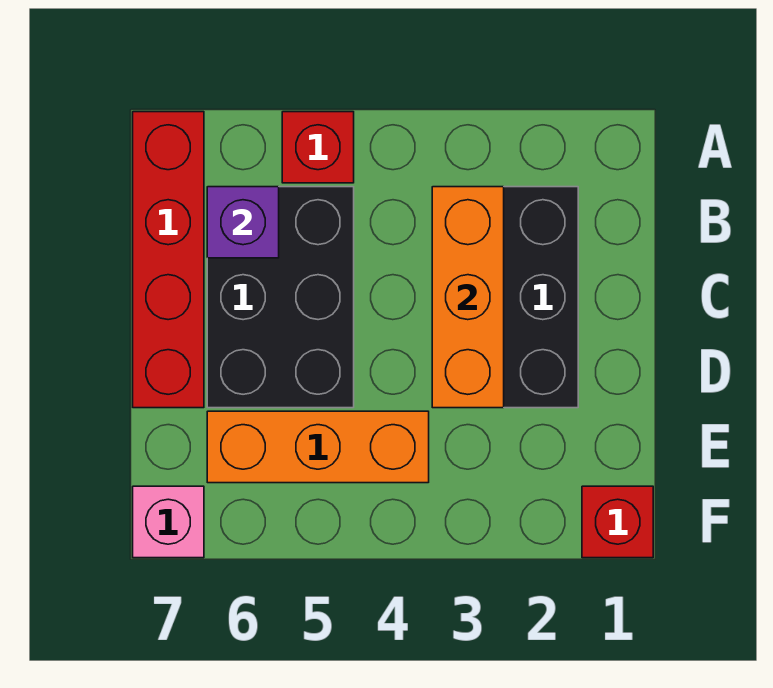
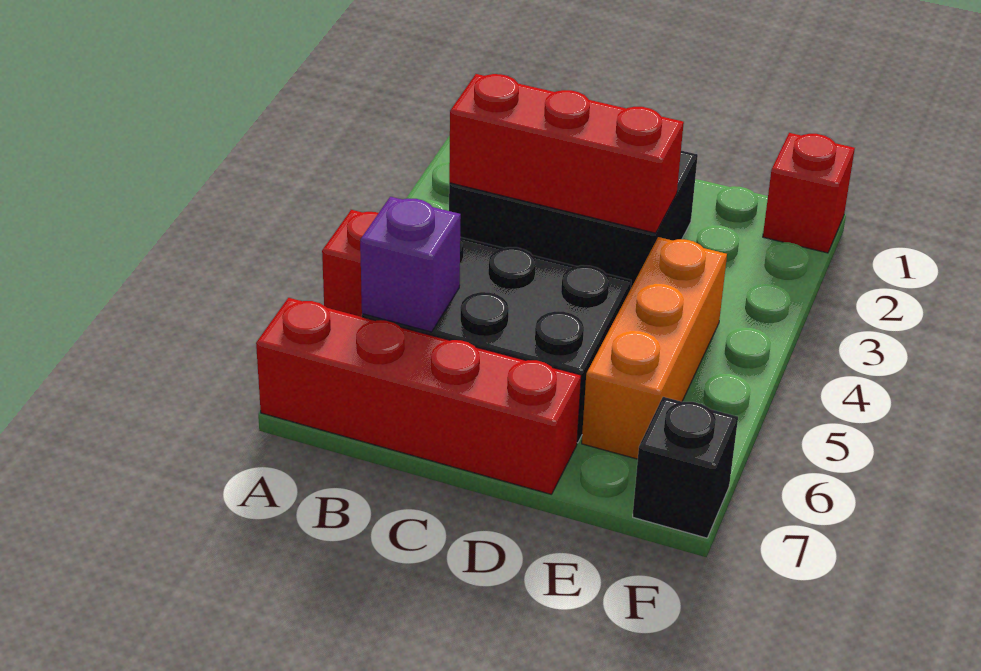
orange brick B3:D3 level 2 -> red brick B3:D3 level 2
pink brick F7 level 1 -> black brick F7 level 1

